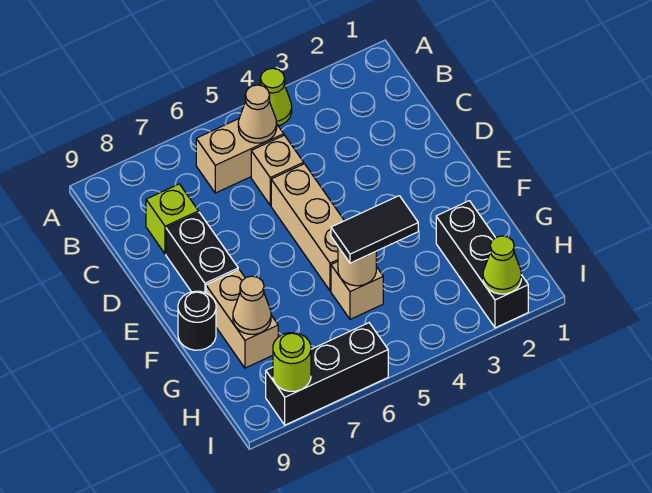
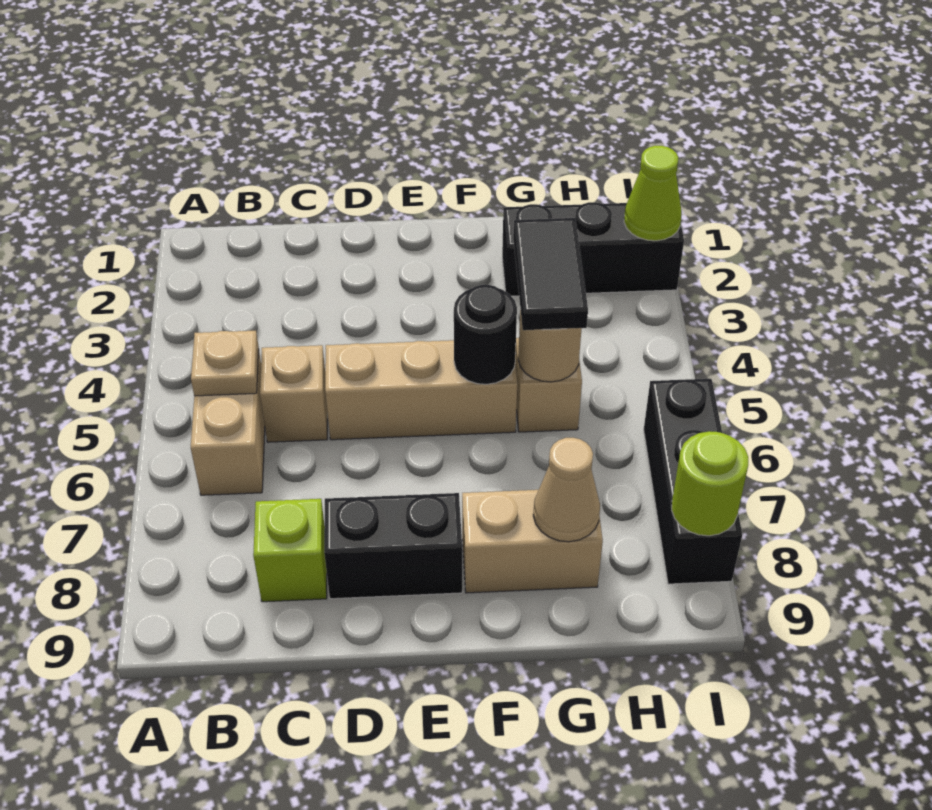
lime cone A4 level 1 -> none
tan cone B5 level 2 -> tan plate B5 level 2
black round brick F9 level 1 -> black round brick F5 level 2

